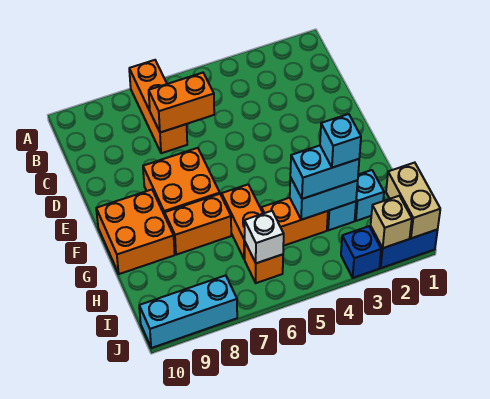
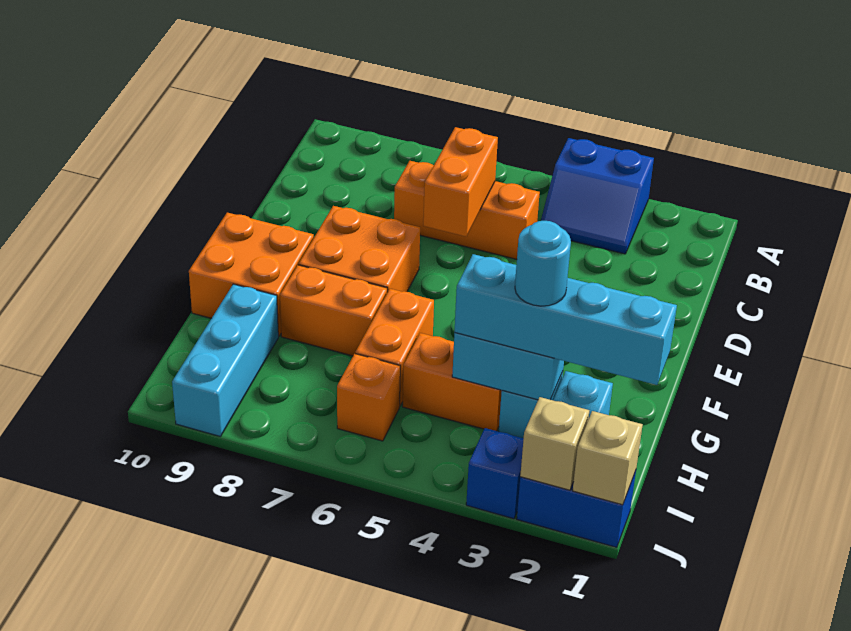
none -> blue slope A3:B4 level 1 top A
orange brick A7:C7 level 1 -> orange brick C5:C7 level 1
orange brick C6:C7 level 2 -> orange brick C6:D6 level 2
cyan brick H3:H4 level 3 -> cyan brick H1:H4 level 3
cyan brick H3 level 4 -> cyan round brick H3 level 4
tan brick I1:J1 level 2 -> tan brick J1 level 2
white brick I6 level 2 -> none
cyan brick J8:J10 level 1 -> cyan brick H9:J9 level 1

